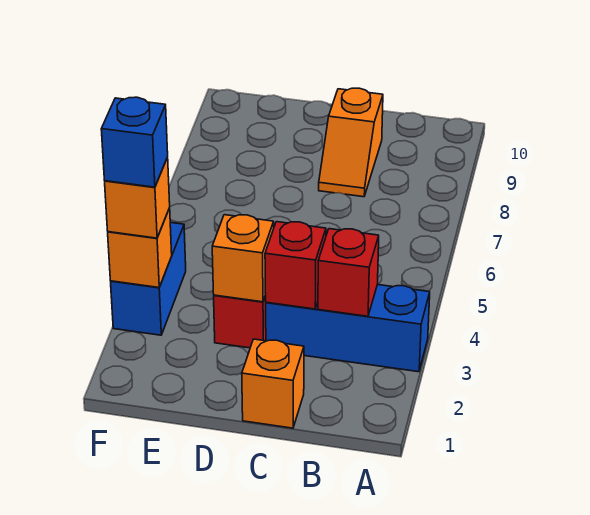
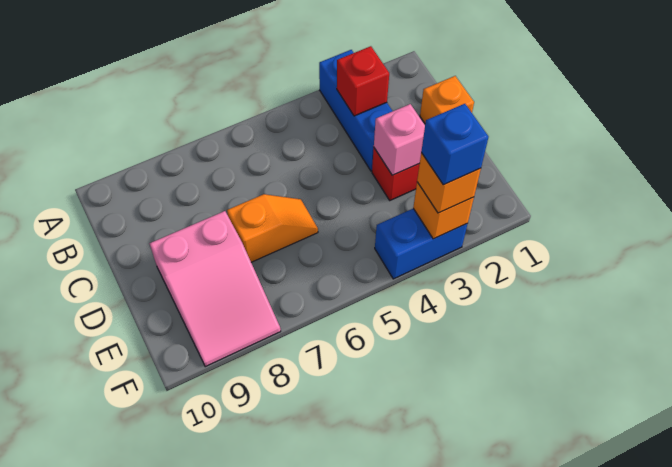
red brick C3 level 2 -> none
orange slope C8:C9 level 1 top 9 -> orange slope D6:D7 level 1 top 7
orange brick D3 level 2 -> pink brick D3 level 2
none -> pink slope D8:F9 level 1 top D

